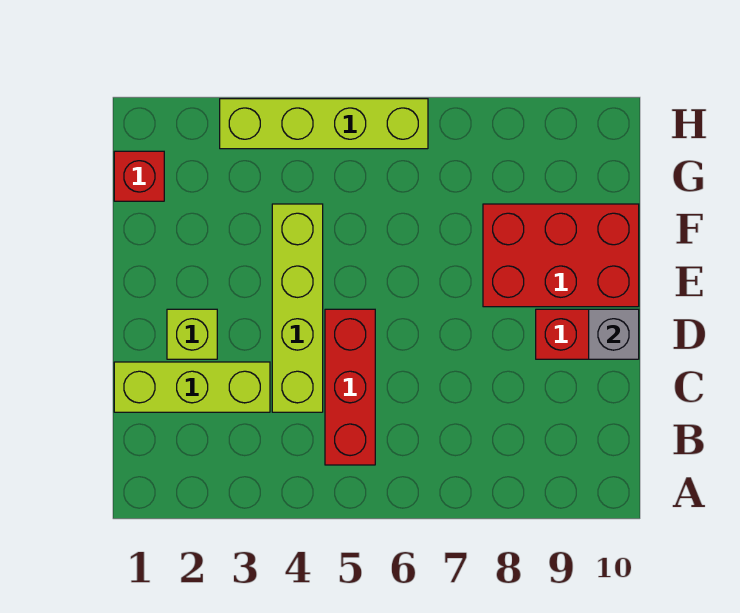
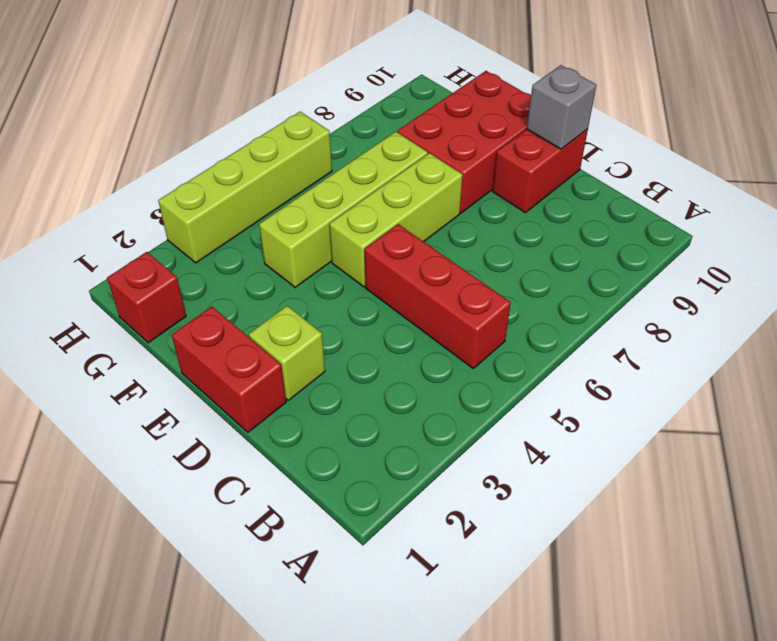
lime brick C1:C3 level 1 -> lime brick E5:E7 level 1
lime brick C4:F4 level 1 -> lime brick F4:F7 level 1
none -> red brick D1:E1 level 1

